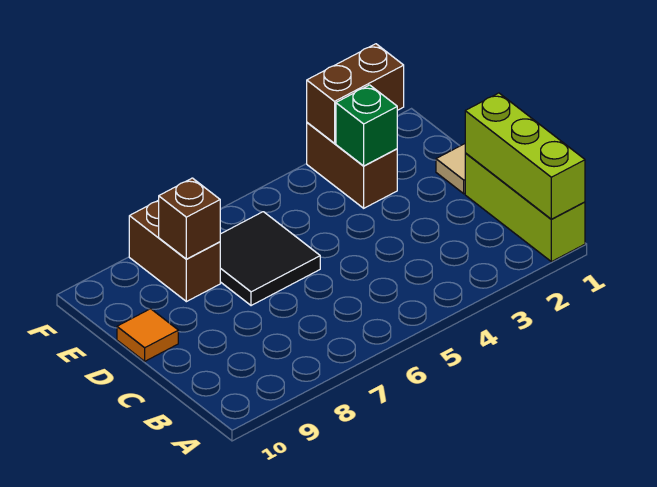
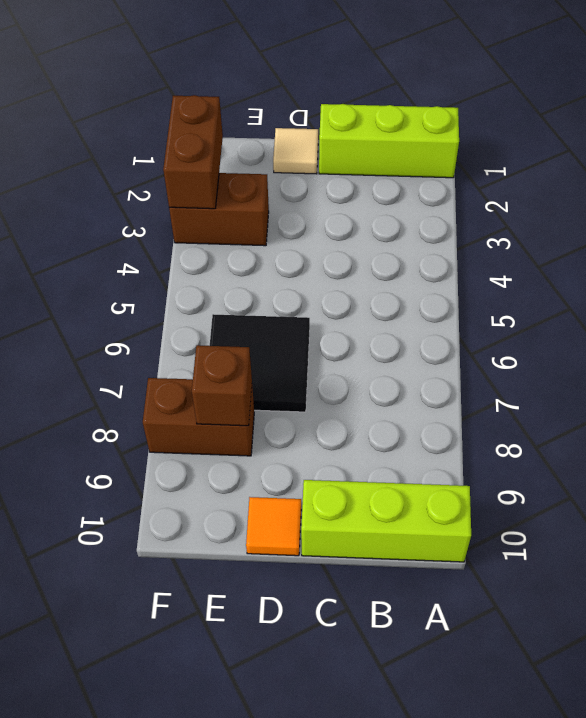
lime brick A1:C1 level 2 -> lime brick A10:C10 level 1
green brick E3 level 2 -> none

